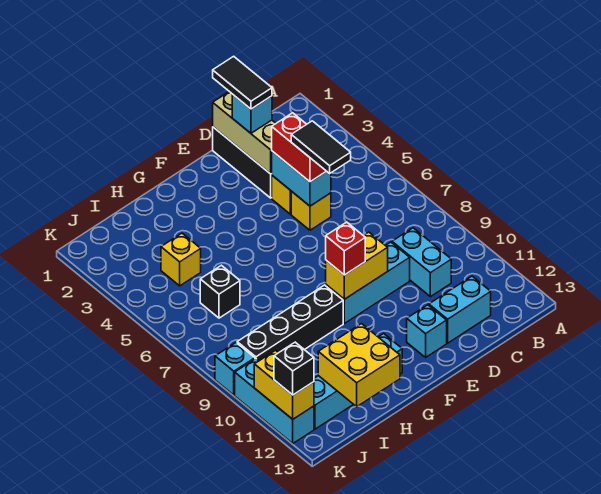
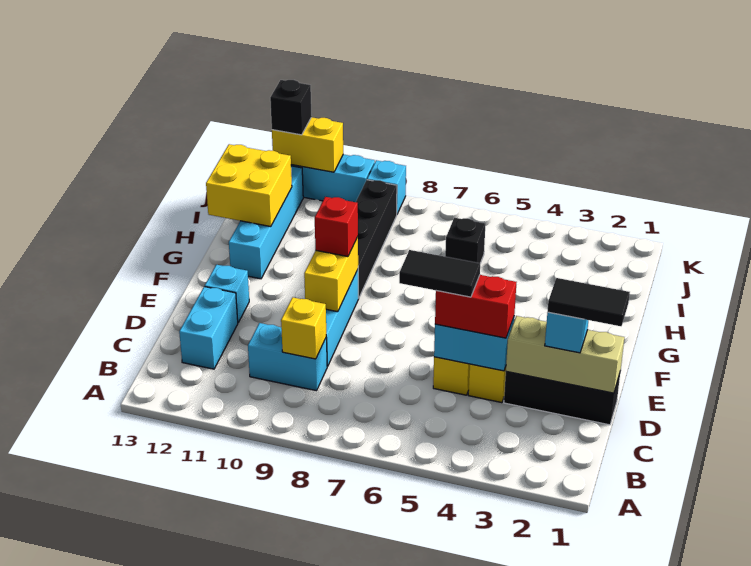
yellow brick I4 level 1 -> yellow brick C9 level 2

